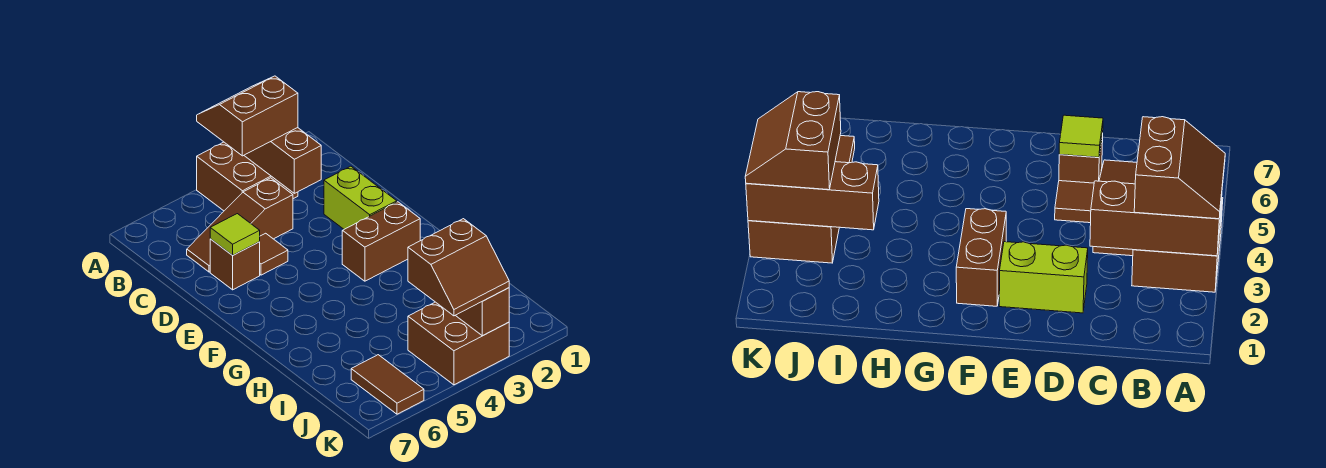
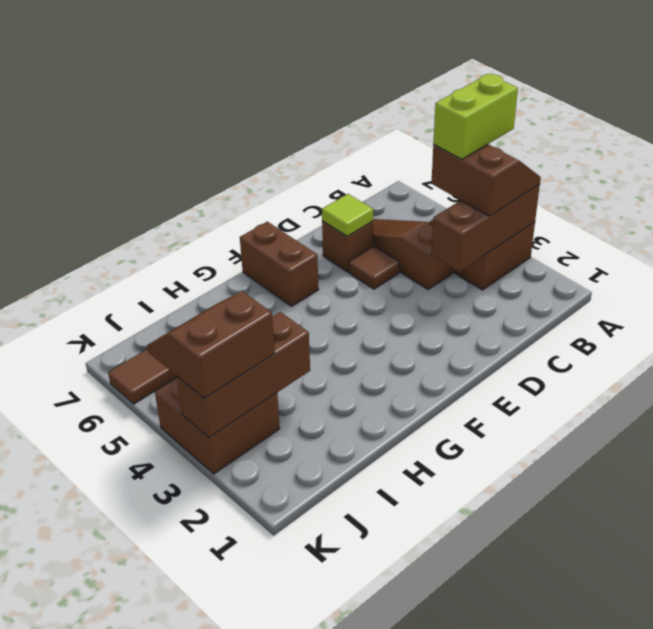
lime brick D2:E2 level 1 -> lime brick A4:B4 level 4
brown brick F2:F3 level 1 -> brown brick F6:F7 level 1
brown slope J3:K4 level 3 top J -> brown slope J3:K4 level 3 top 3

